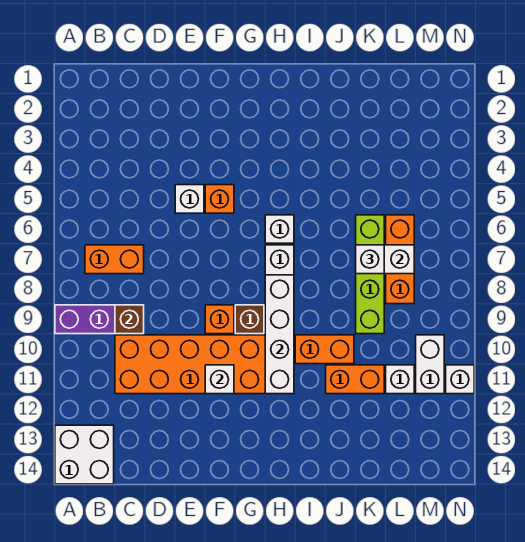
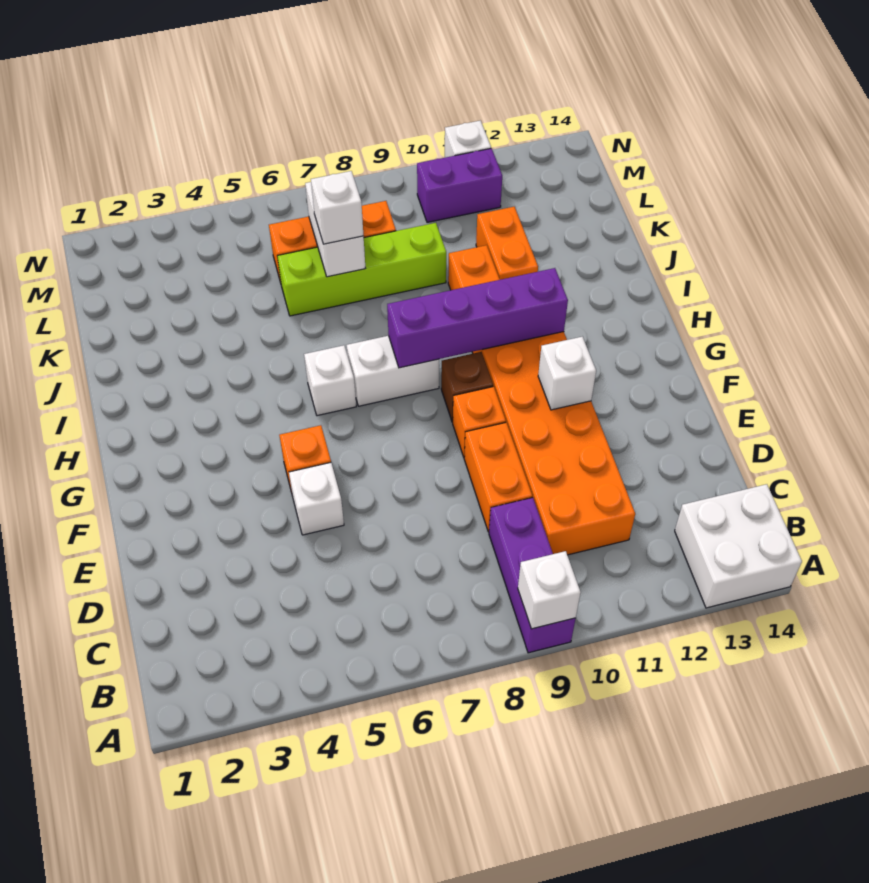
orange brick B7:C7 level 1 -> orange brick D9:E9 level 1
brown brick C9 level 2 -> none
white brick H8:H11 level 2 -> purple brick H8:H11 level 2
white brick L11 level 1 -> white brick A9 level 2
white brick M10:M11 level 1 -> purple brick M10:M11 level 1

